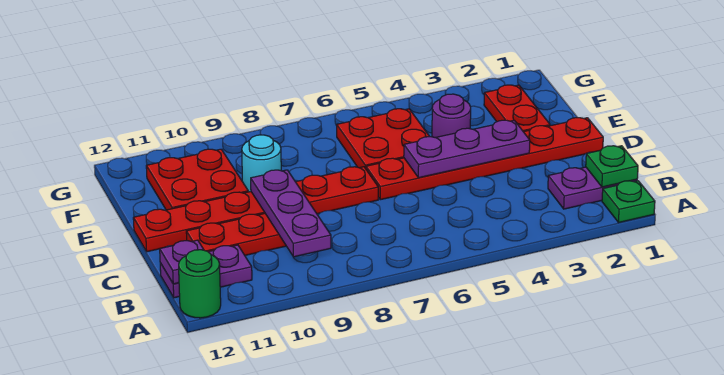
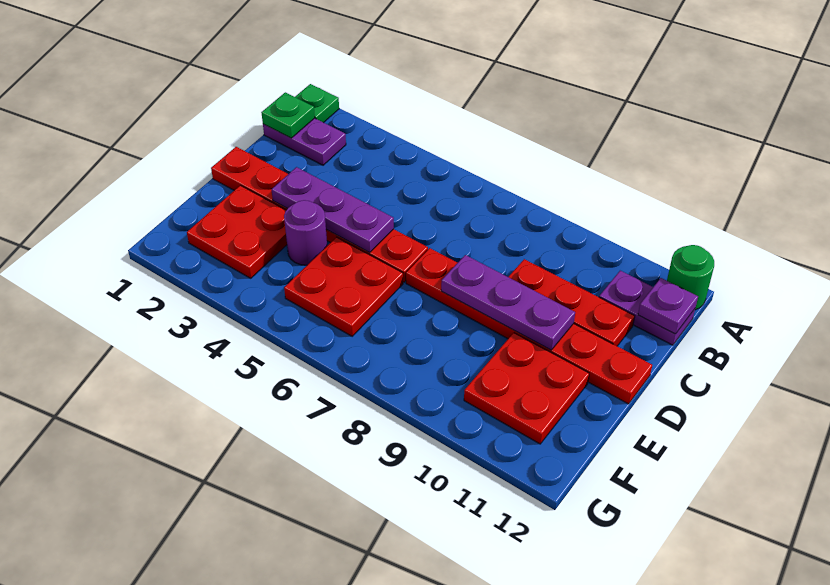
purple plate B9:D9 level 2 -> purple plate D8:D10 level 2
red plate E2:F2 level 1 -> red plate E2:F3 level 1
cyan round brick E9 level 1 -> none

